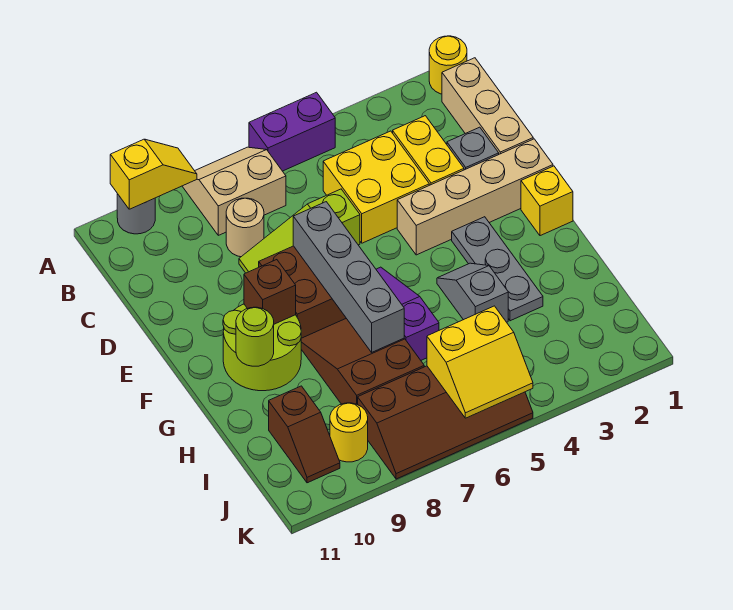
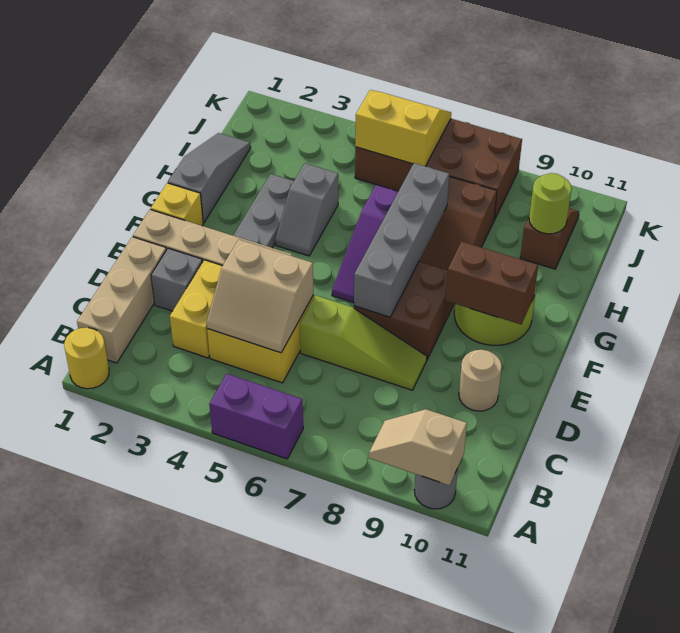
tan slope A7:B8 level 1 top B -> tan slope C4:D5 level 2 top D
yellow slope A9:A10 level 2 top 10 -> tan slope A9:A10 level 2 top 10
tan round brick C8 level 1 -> tan round brick D10 level 1
brown brick F9 level 2 -> brown brick F9:F10 level 2
none -> grey slope G1:I1 level 1 top G
lime round brick G10 level 2 -> lime round brick I10 level 2
brown slope J5:K8 level 1 top J -> brown brick J5:K8 level 1
yellow round brick J9 level 1 -> none

